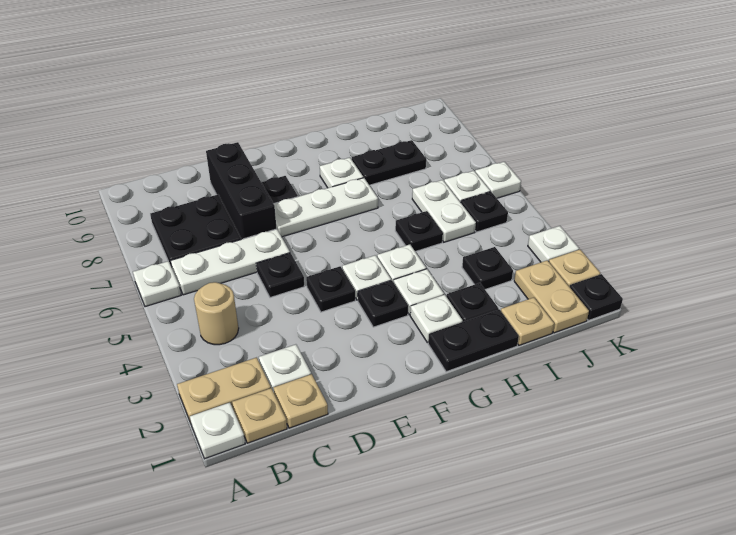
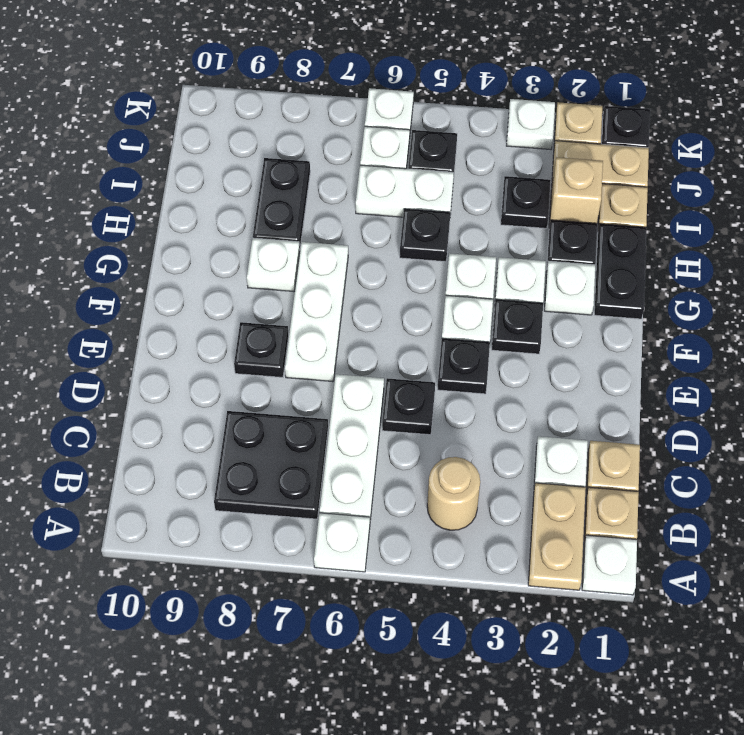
black brick D7:D9 level 1 -> none
none -> tan brick I2 level 1

